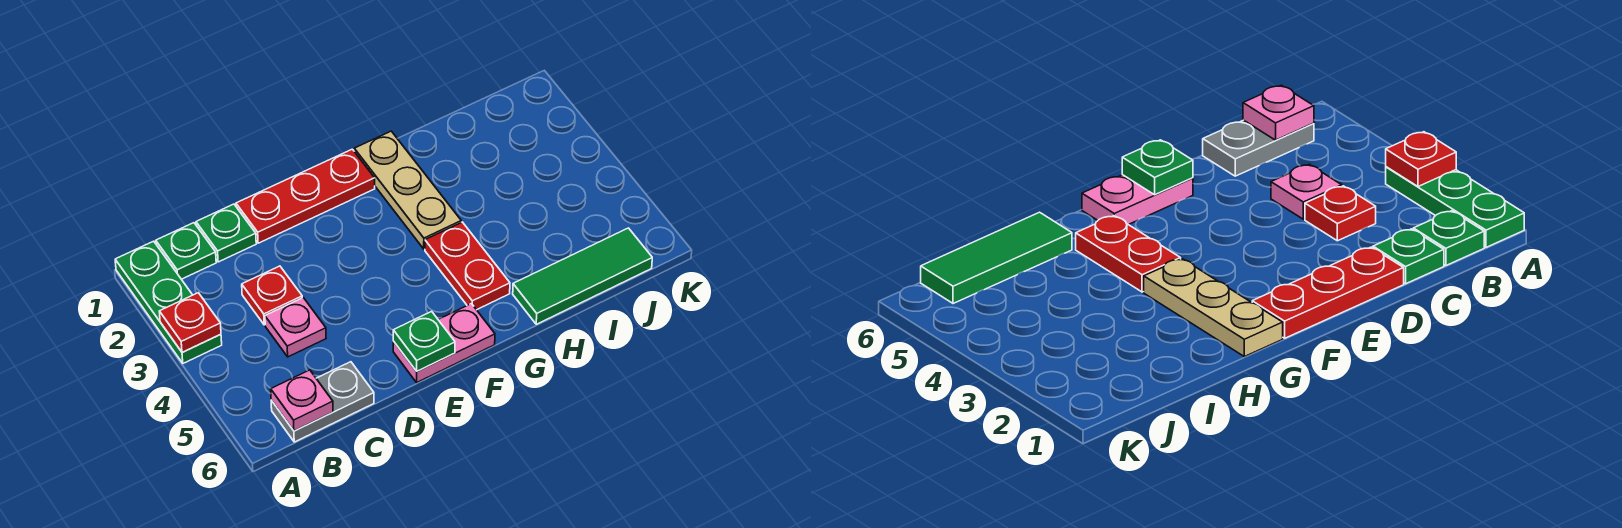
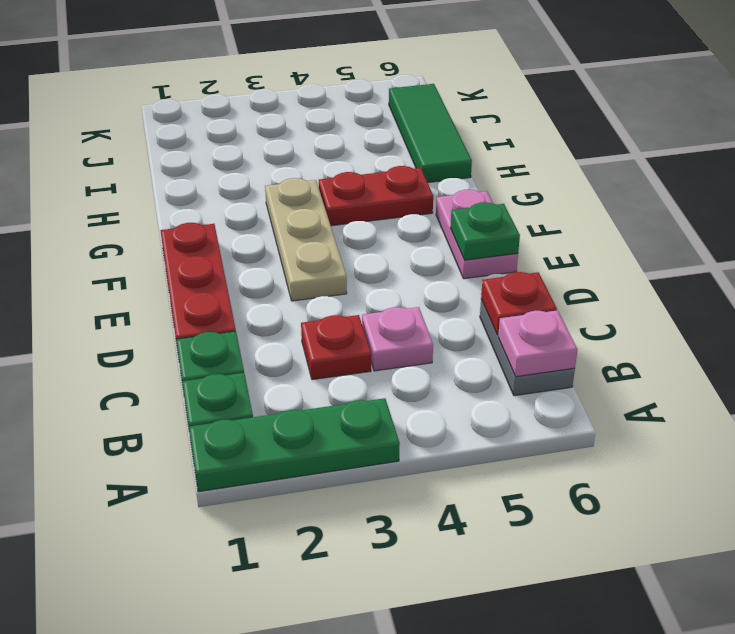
red plate A3 level 2 -> red plate C6 level 2
tan plate G1:G3 level 1 -> tan plate E3:G3 level 1

